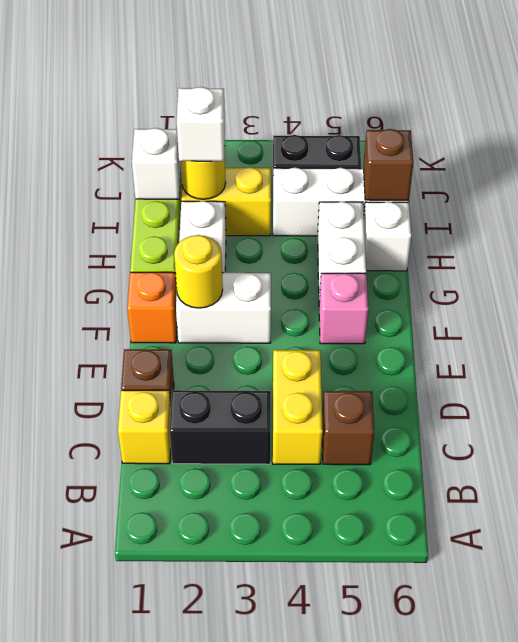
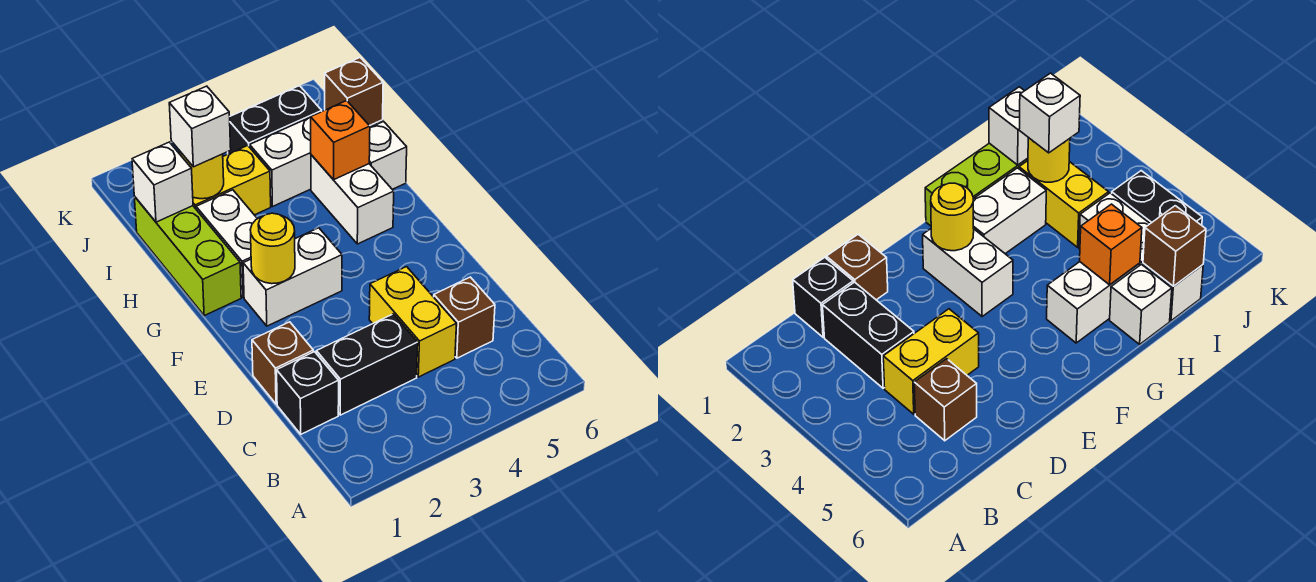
yellow brick C1 level 1 -> black brick C1 level 1
orange brick F1 level 1 -> orange brick H5 level 2
pink brick F5 level 1 -> none

